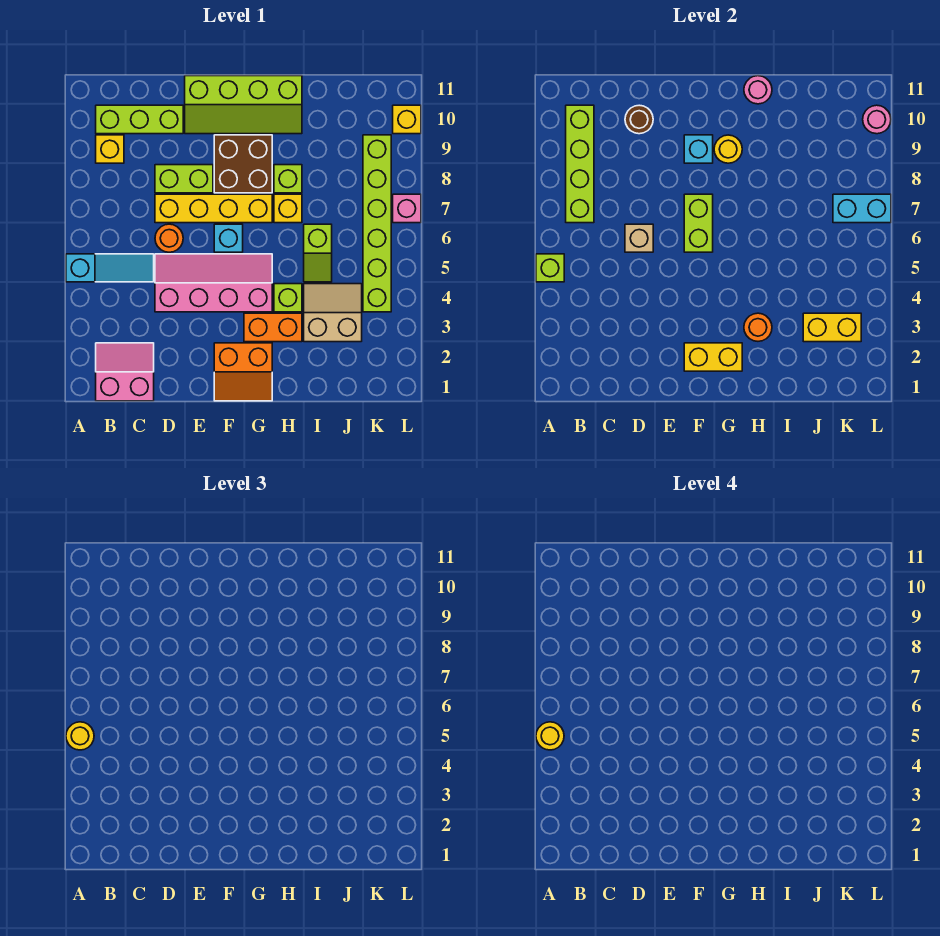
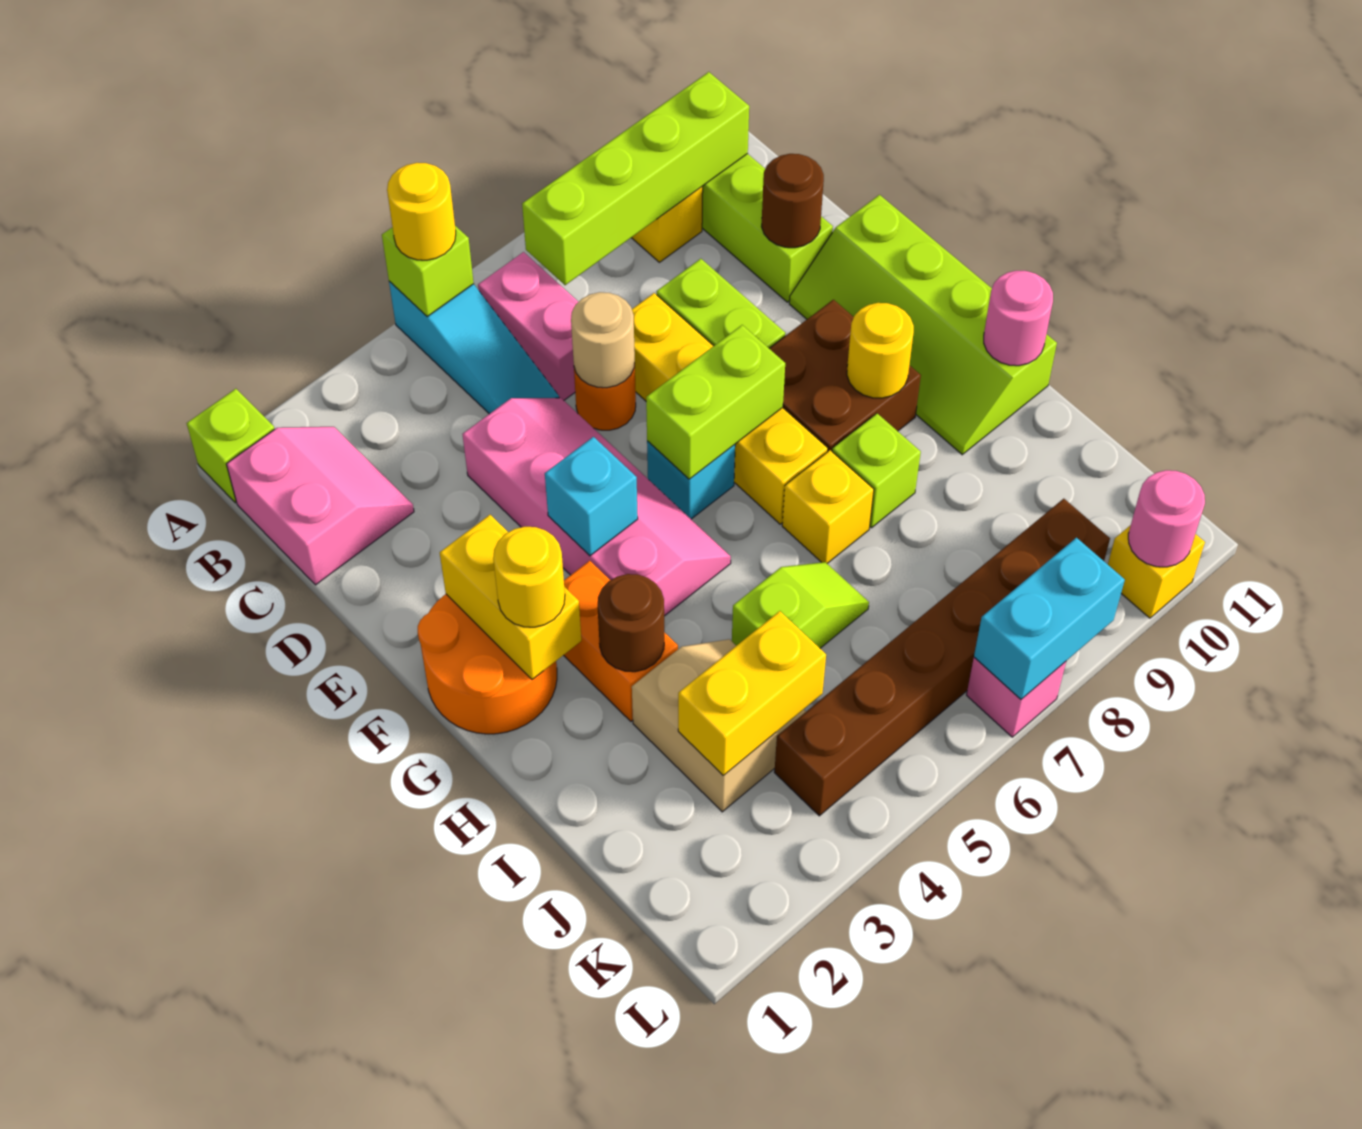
yellow round brick A5 level 4 -> yellow round brick G2 level 3
none -> pink brick B6:C6 level 1
tan brick D6 level 2 -> tan round brick D6 level 2
orange slope F1:G2 level 1 top 2 -> orange round brick F1:G2 level 1
cyan brick F9 level 2 -> cyan brick F4 level 2
orange round brick H3 level 2 -> brown round brick H3 level 2
lime brick H4 level 1 -> lime brick A1 level 1
lime slope I5:I6 level 1 top 6 -> lime slope I5:I6 level 1 top 5
yellow brick J3:K3 level 2 -> yellow brick J3:J4 level 2
lime brick K4:K9 level 1 -> brown brick K4:K9 level 1
cyan brick K7:L7 level 2 -> cyan brick L7:L8 level 2

